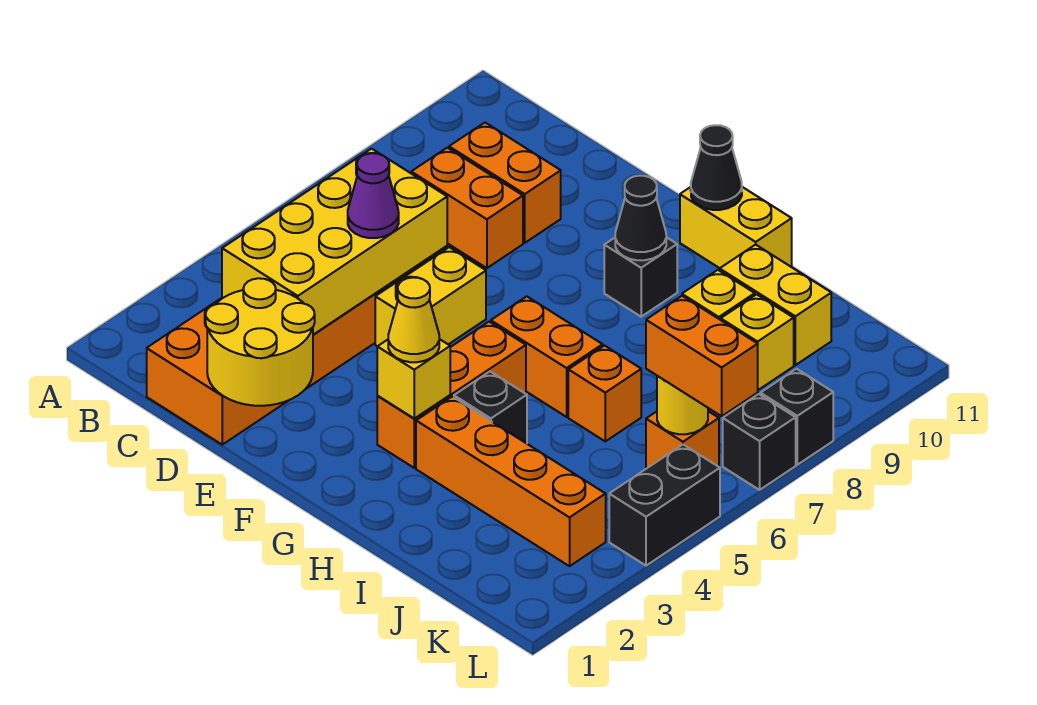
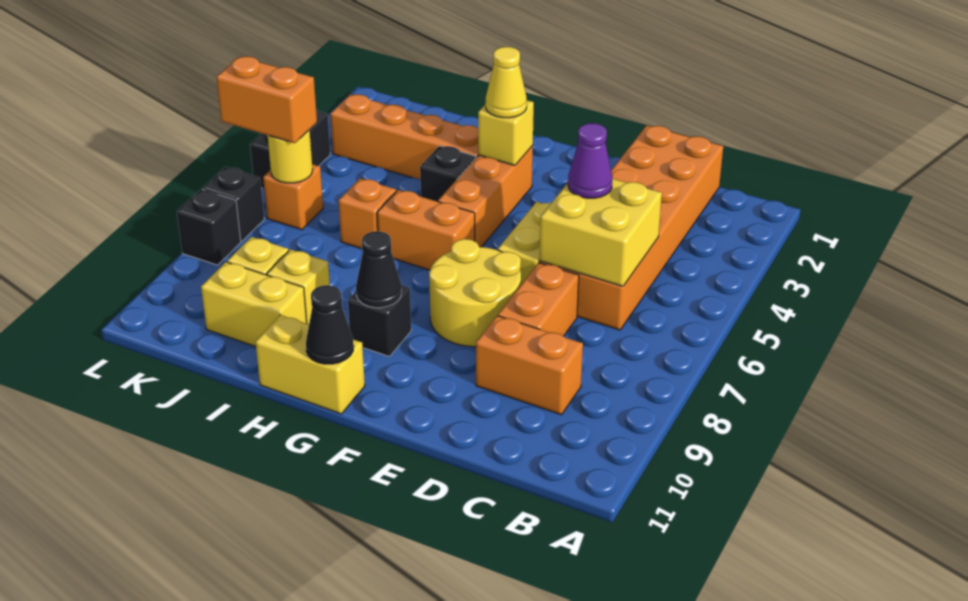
yellow brick C3:D6 level 2 -> yellow brick C5:D6 level 2
orange brick C8:D8 level 1 -> orange brick D7:D8 level 1
yellow round brick D1:E2 level 2 -> yellow round brick E7:F8 level 1

